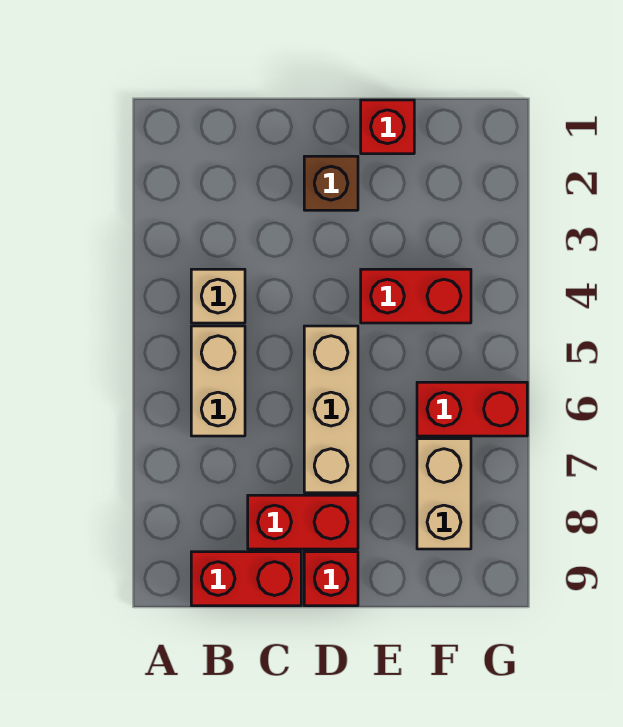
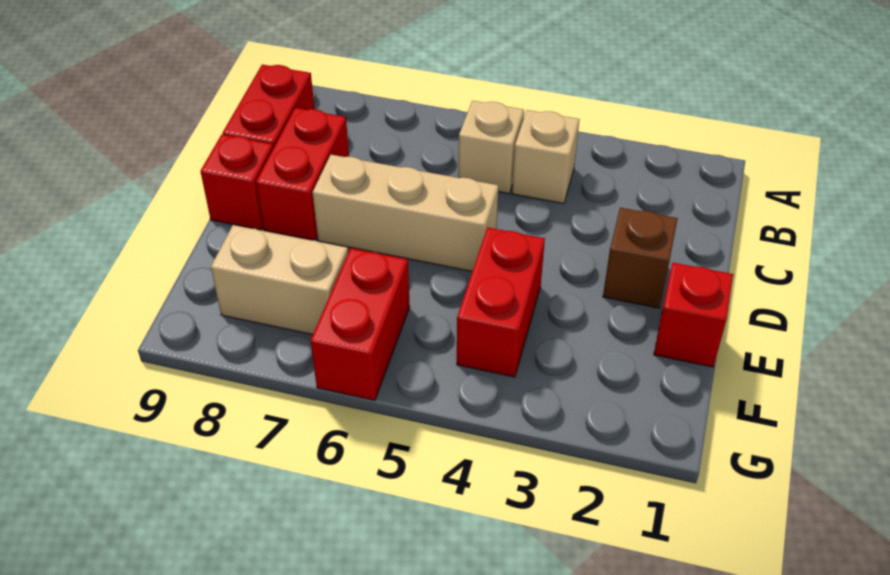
tan brick B5:B6 level 1 -> tan brick B5 level 1

